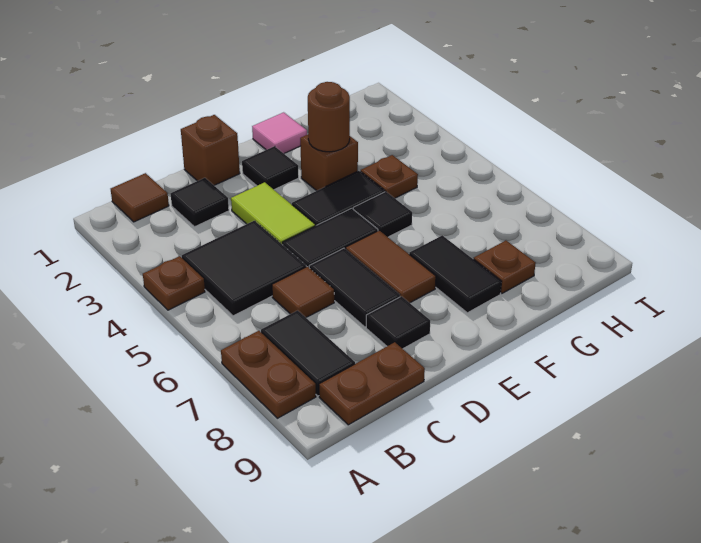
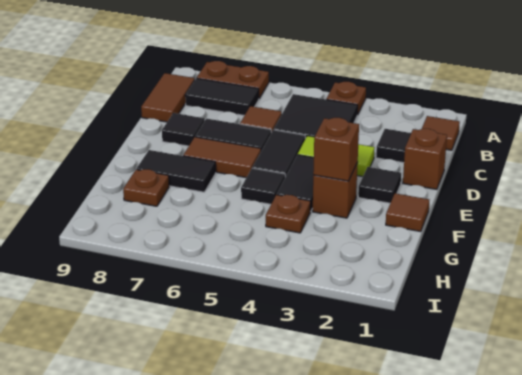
brown plate B9:C9 level 1 -> brown tile B9:C9 level 1
pink tile F1 level 1 -> brown tile F1 level 1
brown round brick F3 level 2 -> brown brick F3 level 2

